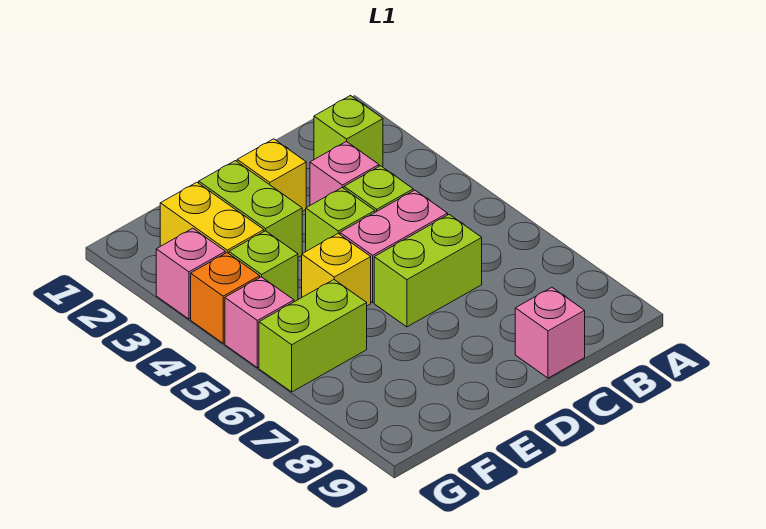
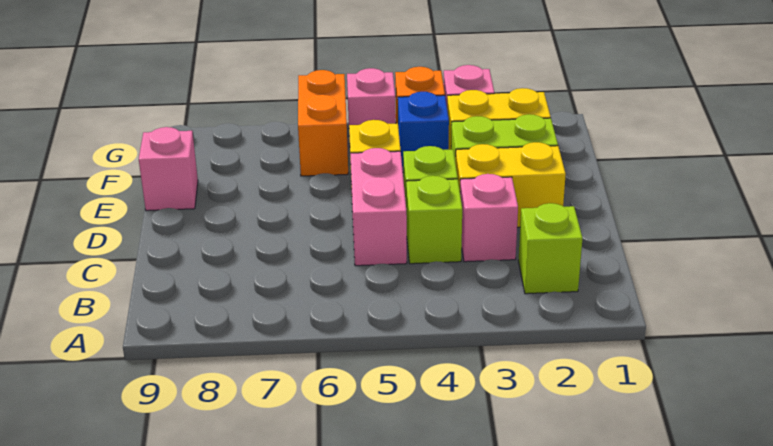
lime brick C6:D6 level 1 -> none
pink brick C9 level 1 -> pink brick E9 level 1
yellow brick D2 level 1 -> yellow brick D2:D3 level 1
lime brick F4 level 1 -> blue brick F4 level 1
lime brick F6:G6 level 1 -> orange brick F6:G6 level 1

